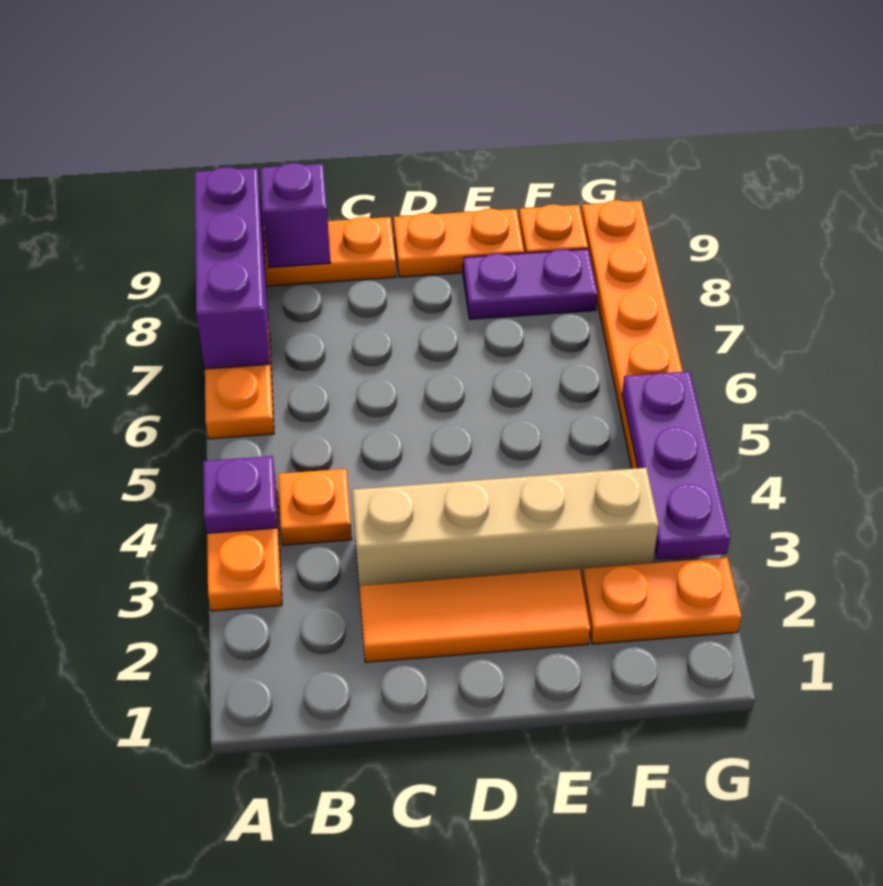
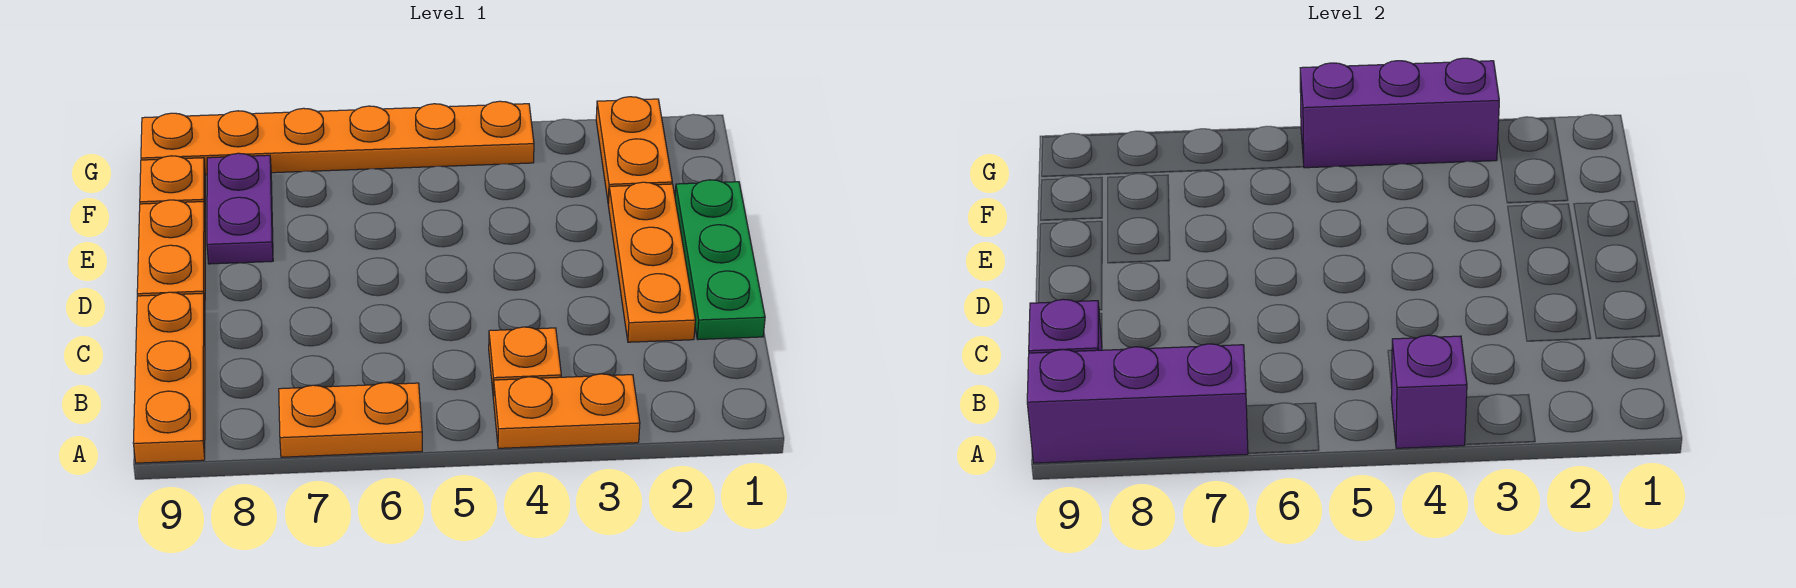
purple plate A4 level 2 -> purple brick A4 level 2
none -> green plate C1:E1 level 1
orange tile C2:E2 level 1 -> orange plate C2:E2 level 1
tan brick C3:F3 level 1 -> none
purple plate G3:G5 level 2 -> purple brick G3:G5 level 2

